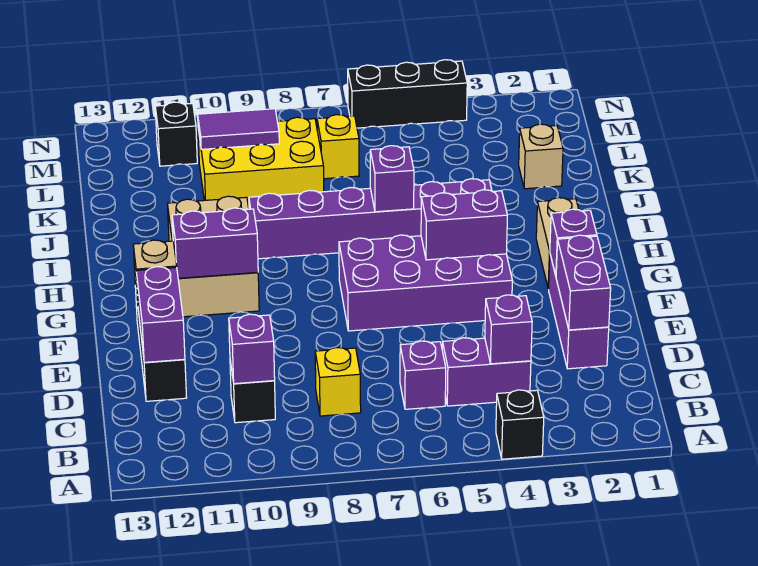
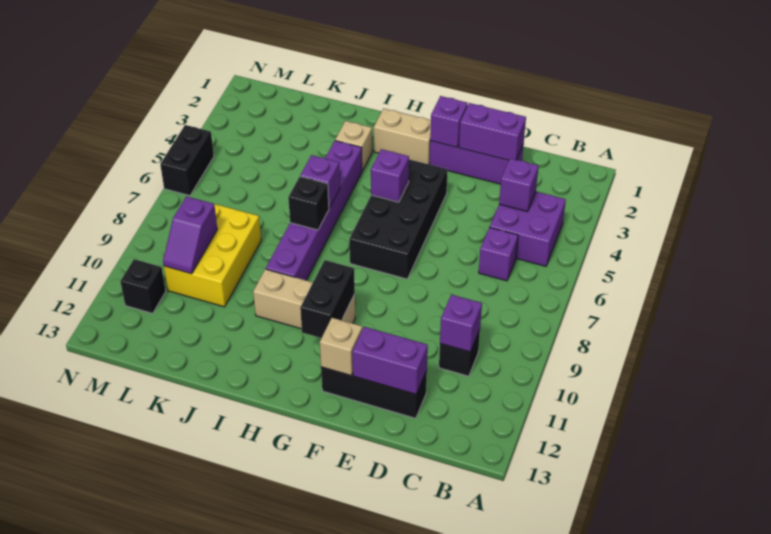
black brick A4 level 1 -> black brick I7 level 2
purple brick C4:C5 level 1 -> purple brick B4:C5 level 1
yellow brick C8 level 1 -> none
purple brick F4:G7 level 1 -> black brick F4:G7 level 1
purple brick G4:G5 level 2 -> purple brick G5 level 2
tan brick G10:I11 level 1 -> tan brick G10:I10 level 1
purple brick G10:G11 level 2 -> black brick G10:G11 level 2
tan brick K2 level 1 -> tan brick I3 level 1
yellow brick L7 level 1 -> none
purple tile L9:L10 level 2 -> purple slope L9:L10 level 2 top 9
black brick N4:N6 level 1 -> black brick N5:N6 level 1

